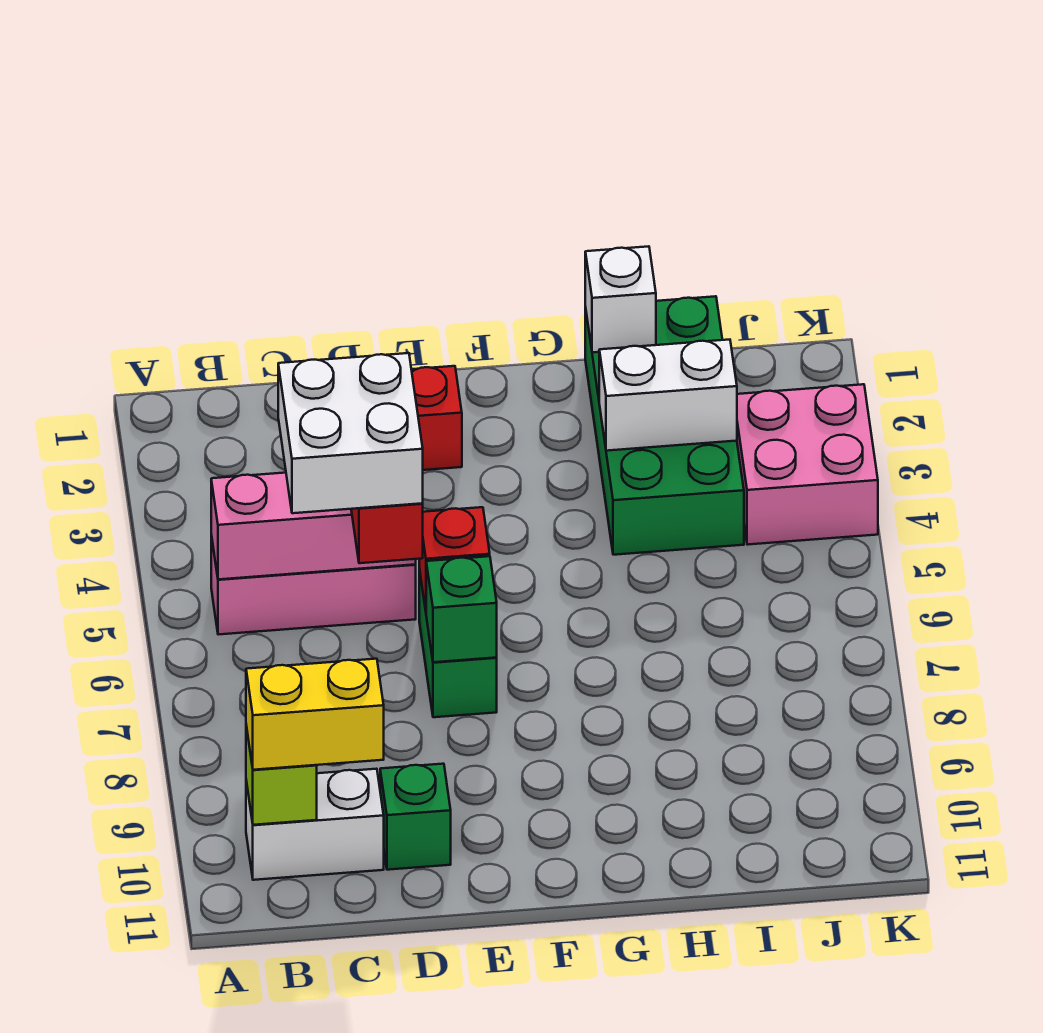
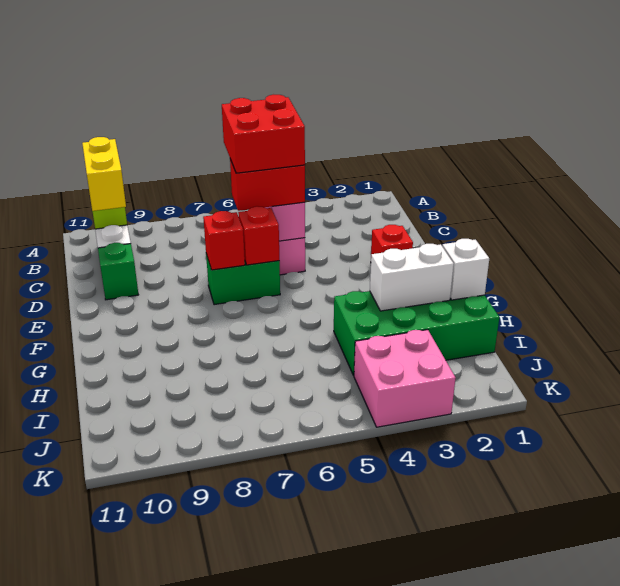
white brick C5:D6 level 4 -> red brick C5:D6 level 4
green brick E7 level 2 -> red brick E7 level 2
white brick H3:I3 level 2 -> white brick H2:H3 level 2

